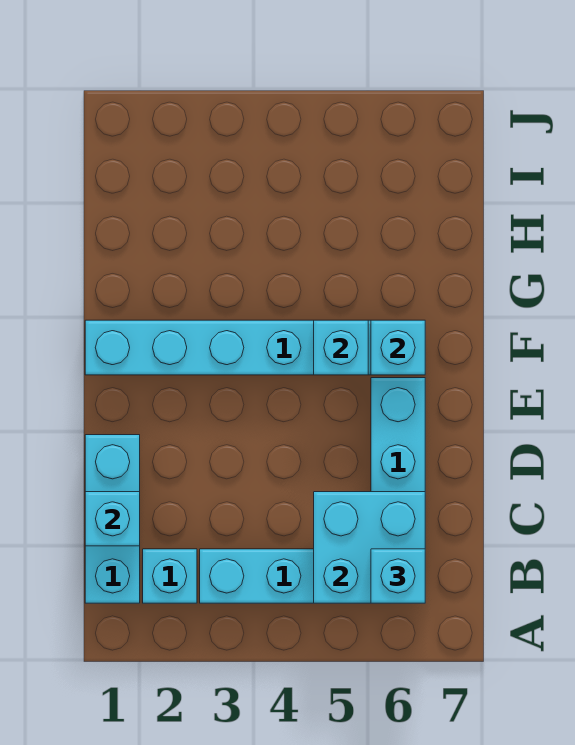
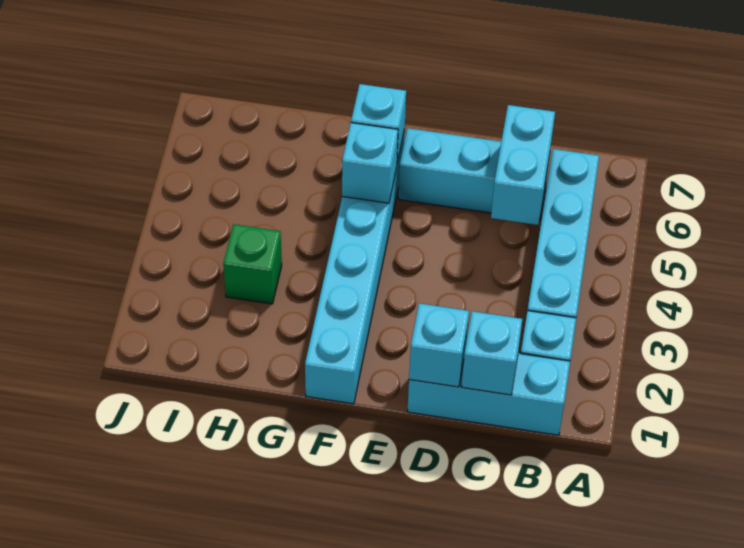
cyan brick B5:C6 level 2 -> cyan brick C5:C6 level 2
cyan brick B6 level 3 -> cyan brick D1 level 2
none -> green brick H3 level 1

